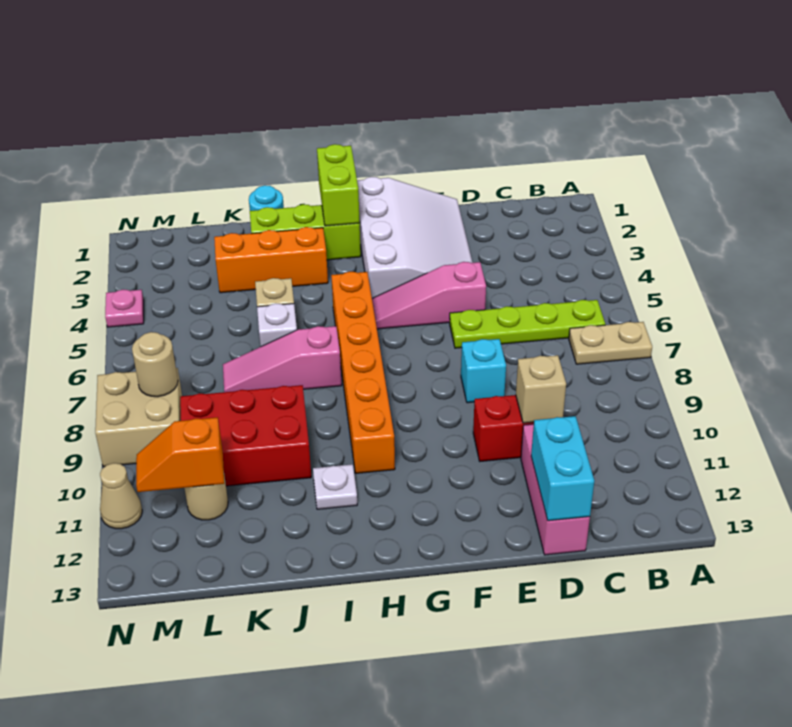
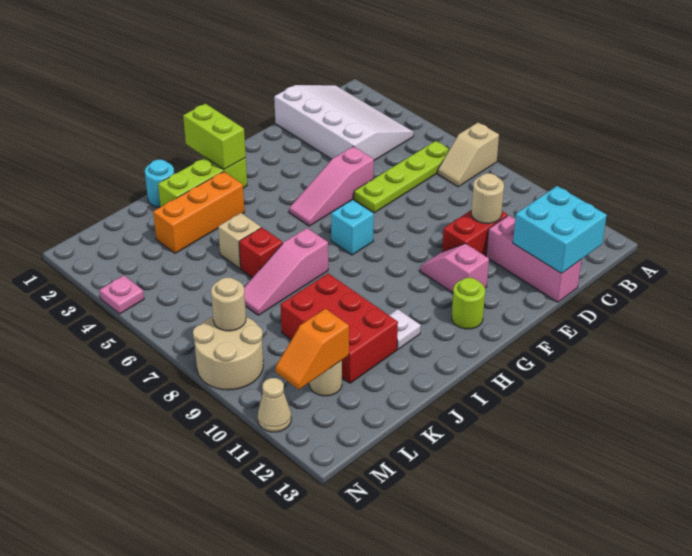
tan plate A7:B7 level 1 -> tan slope A7:B7 level 1 top A
tan brick D10 level 2 -> tan round brick D10 level 2
cyan brick D12:D13 level 2 -> cyan brick C12:D13 level 2
white slope E1:G4 level 1 top G -> white slope B1:D4 level 1 top D
cyan brick E8 level 1 -> cyan brick G7 level 1
none -> pink slope F10:F11 level 1 top 11
none -> lime round brick G12 level 1
orange brick H5:H10 level 1 -> none
white brick J6 level 1 -> red brick J6 level 1
red brick J9:L10 level 1 -> red brick J9:K11 level 1
tan brick M8:N9 level 1 -> tan round brick M8:N9 level 1

